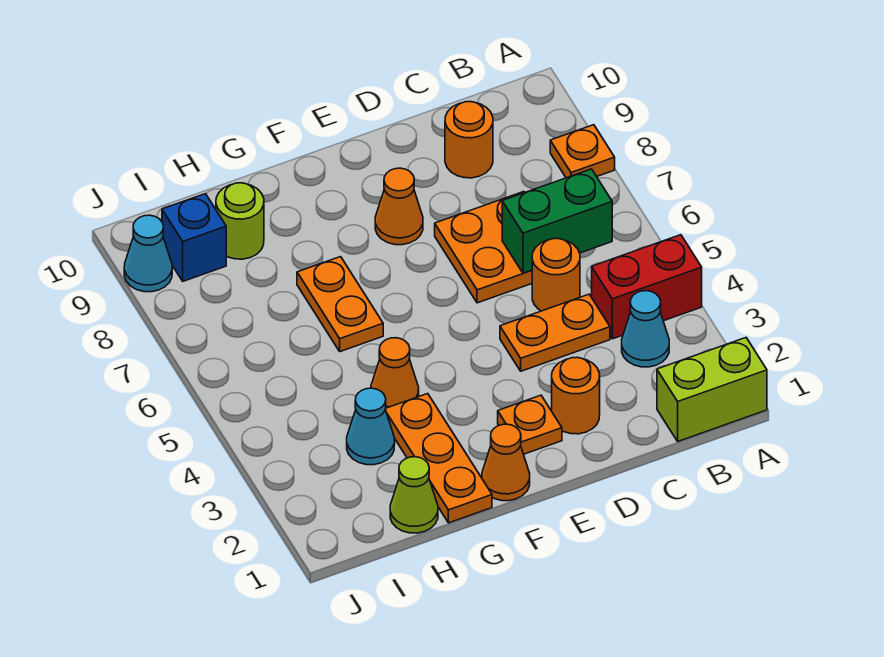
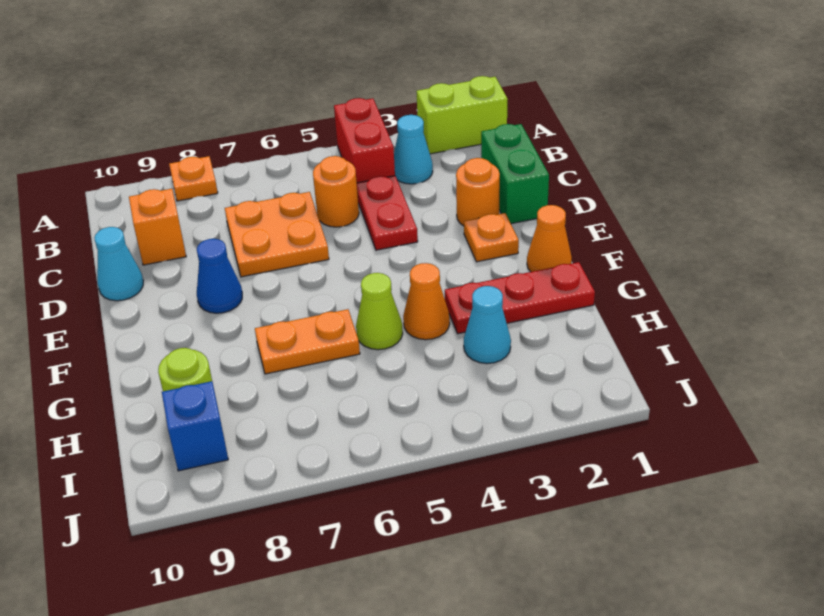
lime brick A1:B1 level 1 -> lime brick A1:A2 level 1
green brick B6:C6 level 2 -> green brick C1:D1 level 1
orange plate C4:D4 level 1 -> red plate C4:D4 level 1
orange round brick C9 level 1 -> orange brick C9 level 1
orange cone E8 level 1 -> blue cone E8 level 1
orange plate G1:G3 level 1 -> red plate G1:G3 level 1
lime cone H1 level 1 -> lime cone G5 level 1
cyan cone J9 level 1 -> cyan cone D10 level 1

